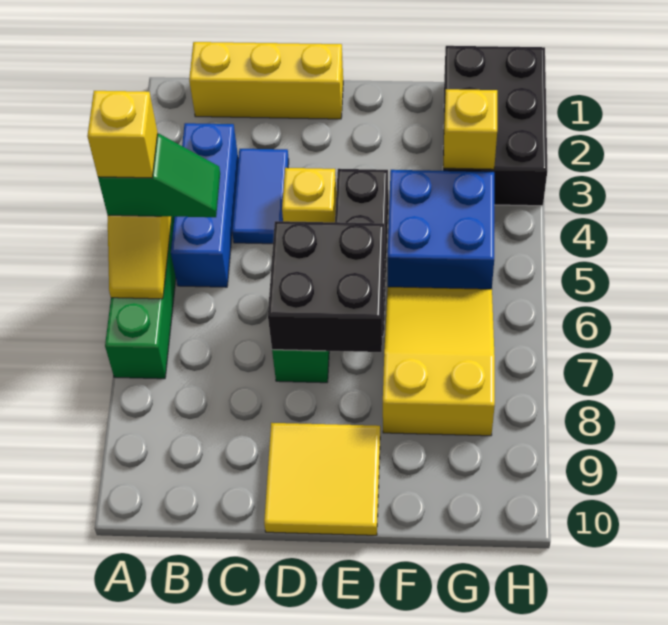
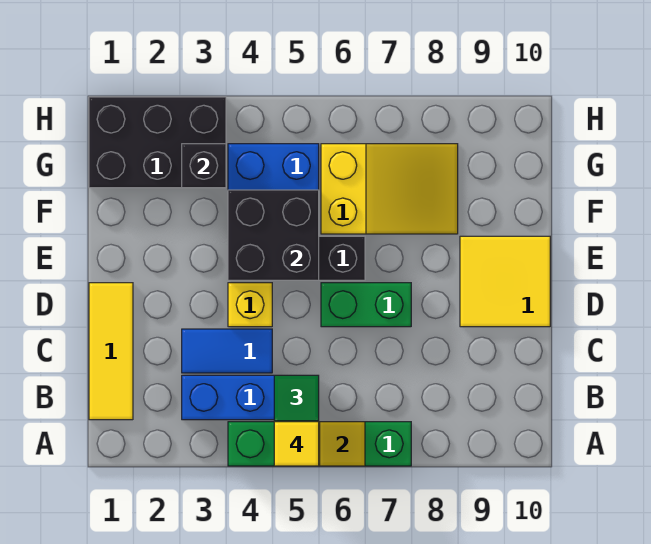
yellow brick A5 level 4 -> yellow tile A5 level 4
yellow brick B1:D1 level 1 -> yellow tile B1:D1 level 1
black brick D6:E7 level 2 -> black brick E4:F5 level 2
yellow slope F6:G8 level 1 top 8 -> yellow slope F6:G8 level 1 top 6
yellow brick G3 level 2 -> black brick G3 level 2

